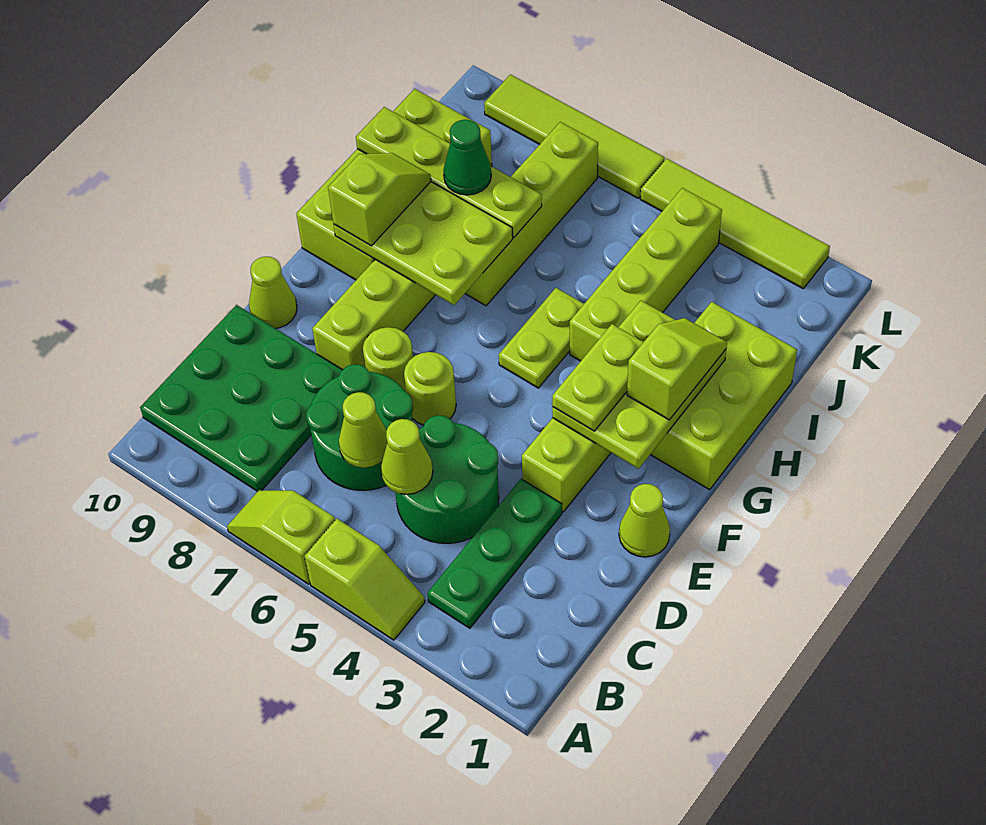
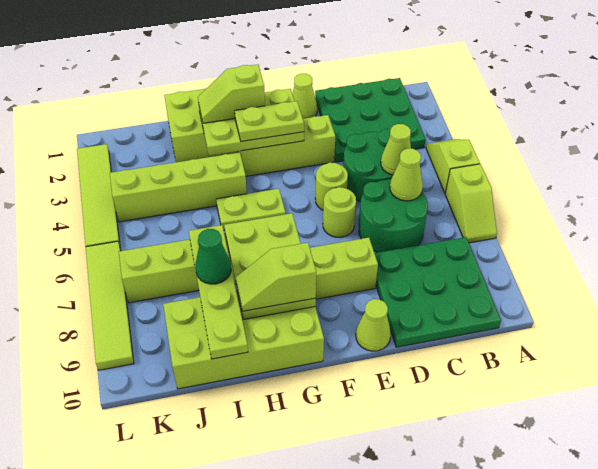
green plate B3:D3 level 1 -> green plate B1:D3 level 1
lime round brick E7 level 1 -> lime round brick E5 level 1

